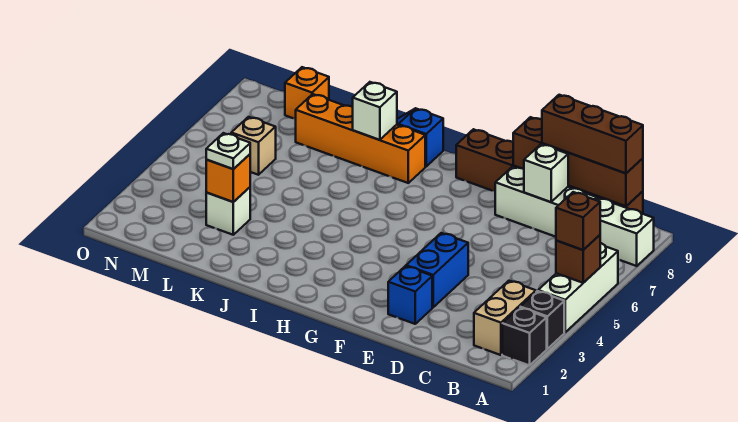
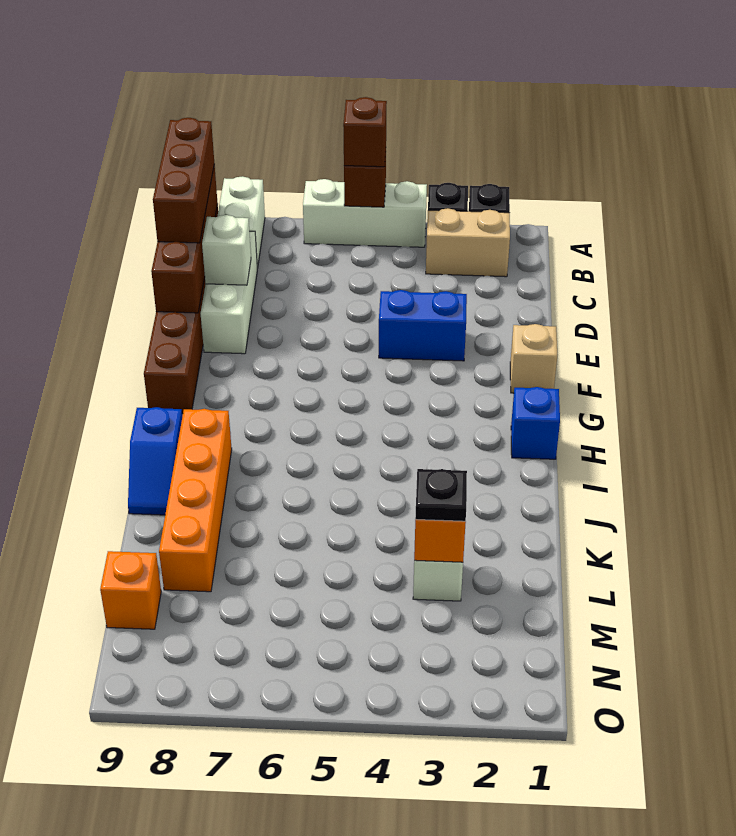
blue brick E2 level 1 -> blue brick H1 level 1
white brick J8 level 2 -> none
white plate L3 level 3 -> black plate L3 level 3
tan brick M6 level 1 -> tan brick F1 level 1

